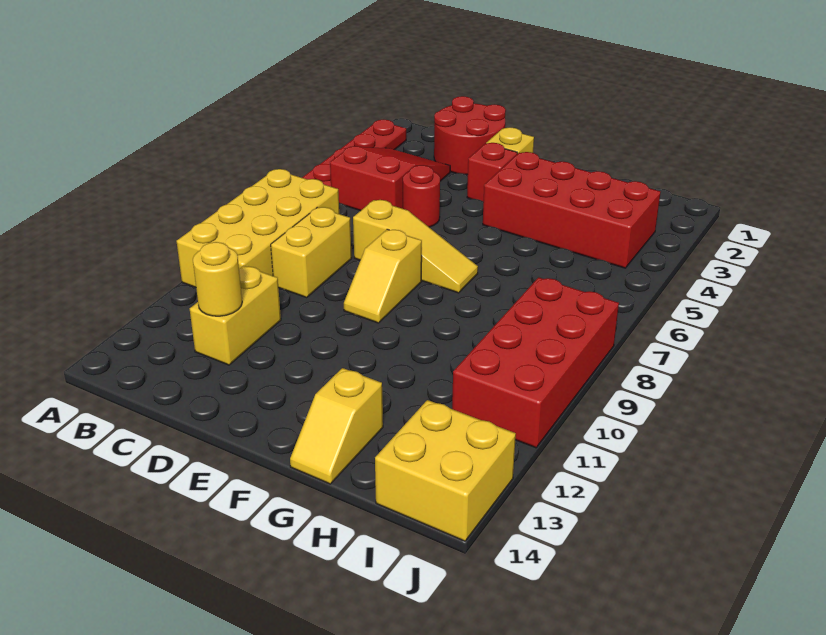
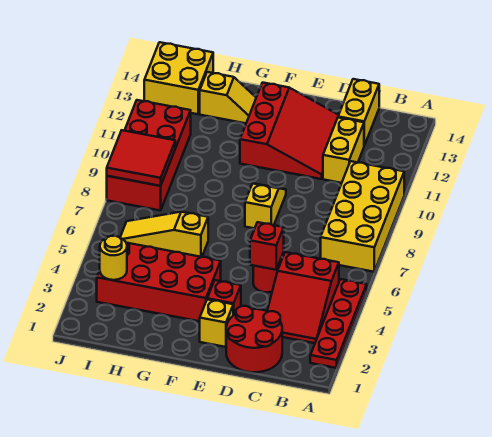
yellow brick C8:C9 level 1 -> yellow brick C13:C14 level 1
yellow round brick C12 level 2 -> yellow round brick I3 level 2
none -> red brick D5 level 2
yellow slope D7:F7 level 1 top D -> yellow slope G6:I6 level 1 top G
none -> red slope D11:F13 level 1 top F
yellow slope G13:G14 level 1 top 13 -> yellow slope G13:H13 level 1 top H
none -> red tile I8:J9 level 2

